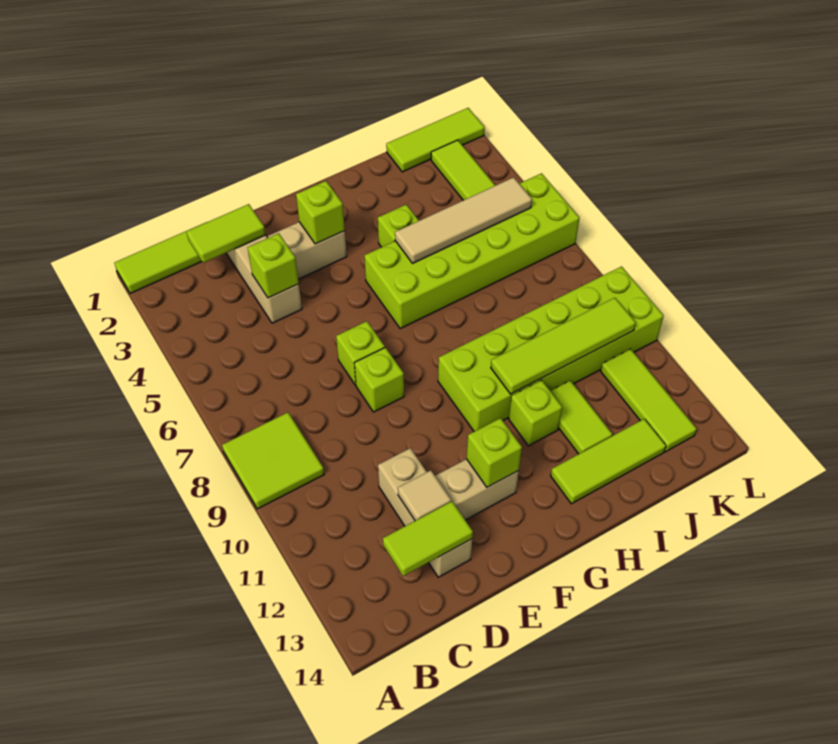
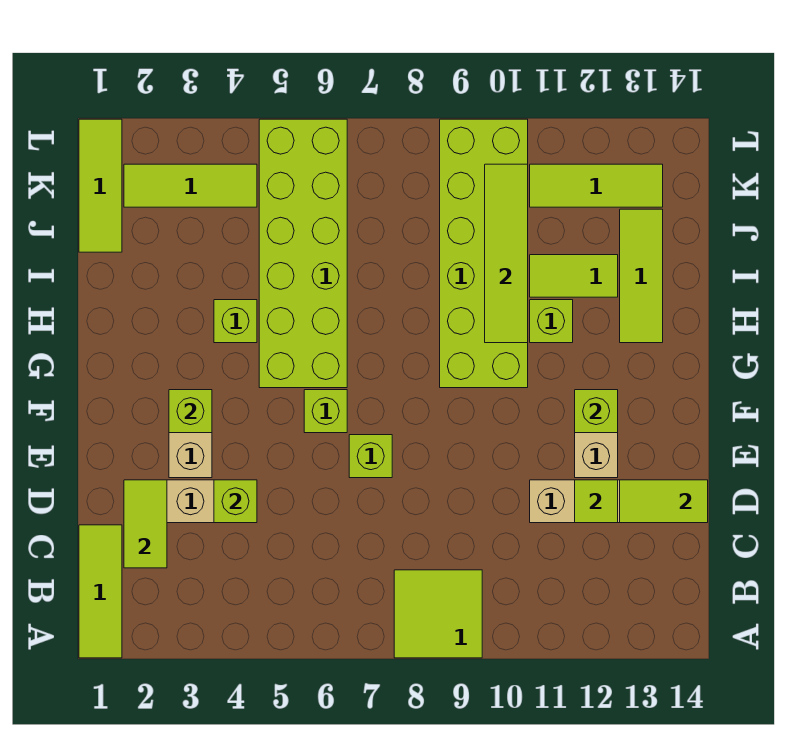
lime tile C13:D13 level 2 -> lime tile D13:D14 level 2
tan tile D12 level 2 -> lime tile D12 level 2
lime brick E8 level 1 -> lime brick F6 level 1
tan tile H5:K5 level 2 -> none

